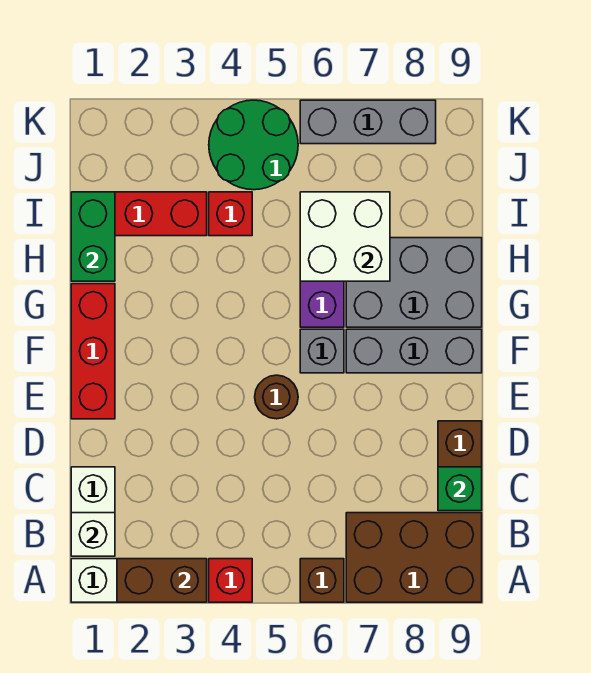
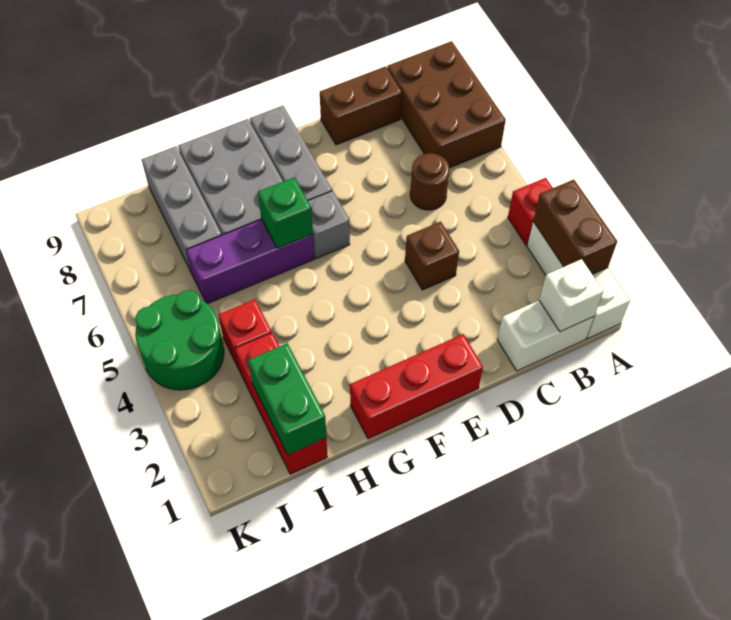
brown brick A6 level 1 -> brown brick D4 level 1
green brick C9 level 2 -> green brick G6 level 2
brown round brick E5 level 1 -> brown round brick C6 level 1
green brick H1:I1 level 2 -> green brick I1:I2 level 2
white brick H6:I7 level 2 -> none
grey brick K6:K8 level 1 -> grey brick I7:I9 level 1

